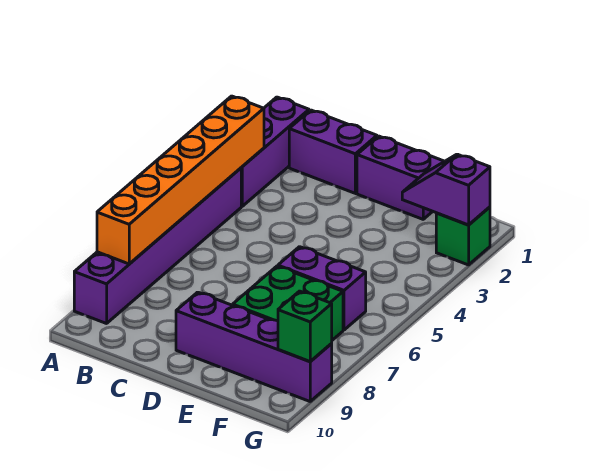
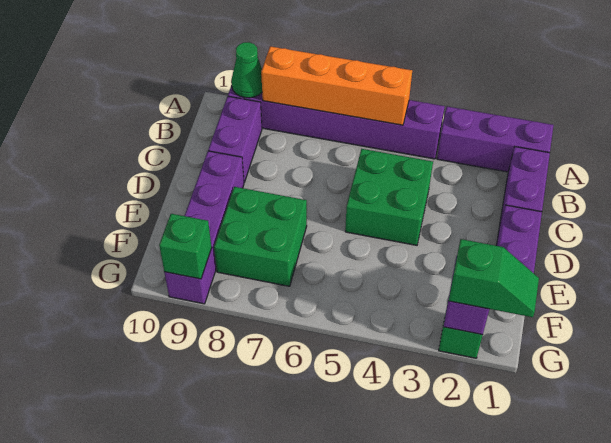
orange brick A3:A8 level 2 -> orange brick A5:A8 level 2
none -> green cone A9 level 2
none -> green brick C4:D5 level 1
purple brick E6:F6 level 1 -> purple brick B9:C9 level 1
none -> green slope G1:G2 level 3 top 2

